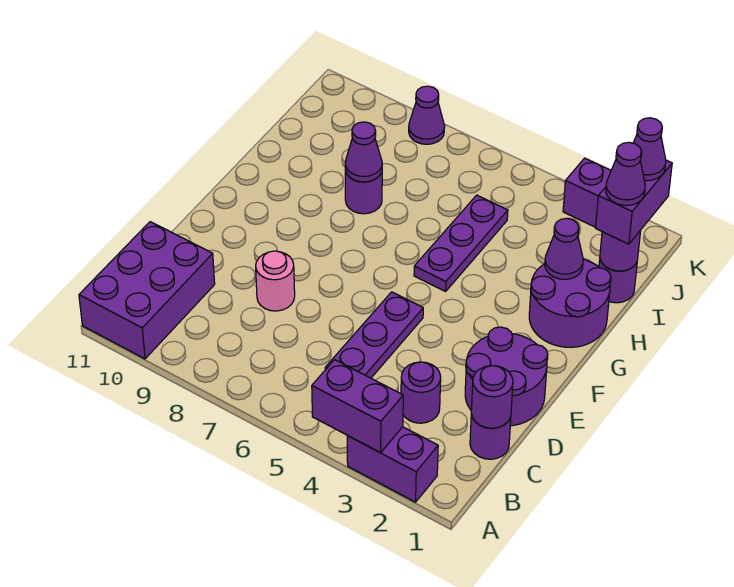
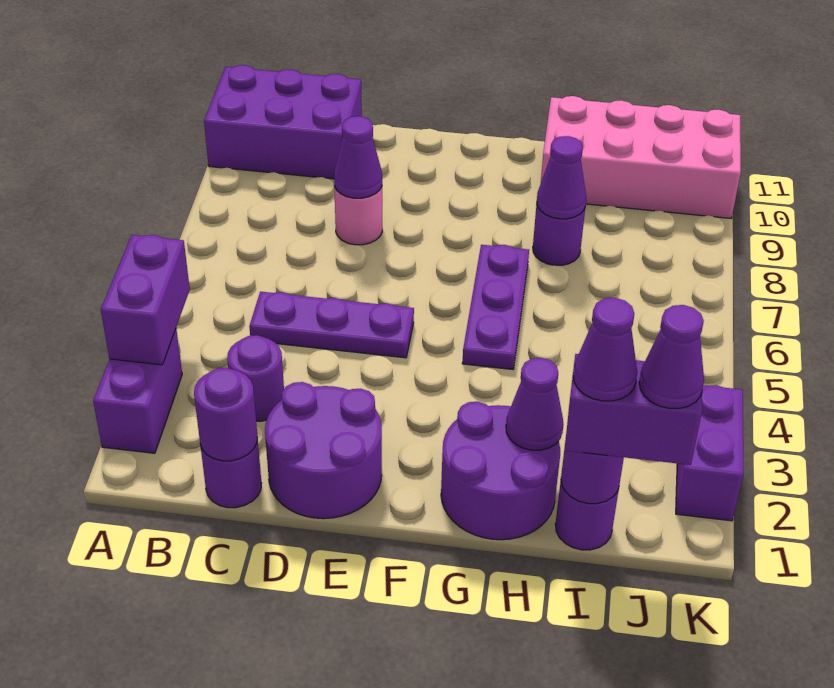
purple plate G5:I5 level 1 -> purple plate G5:G7 level 1
none -> pink brick H10:K11 level 1
purple cone K8 level 1 -> purple cone D8 level 2

